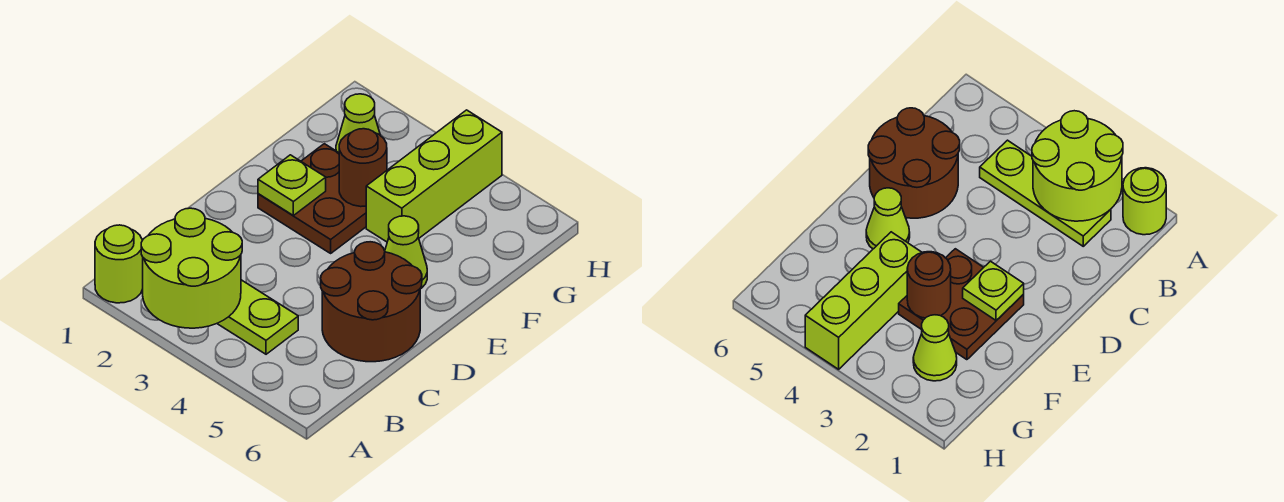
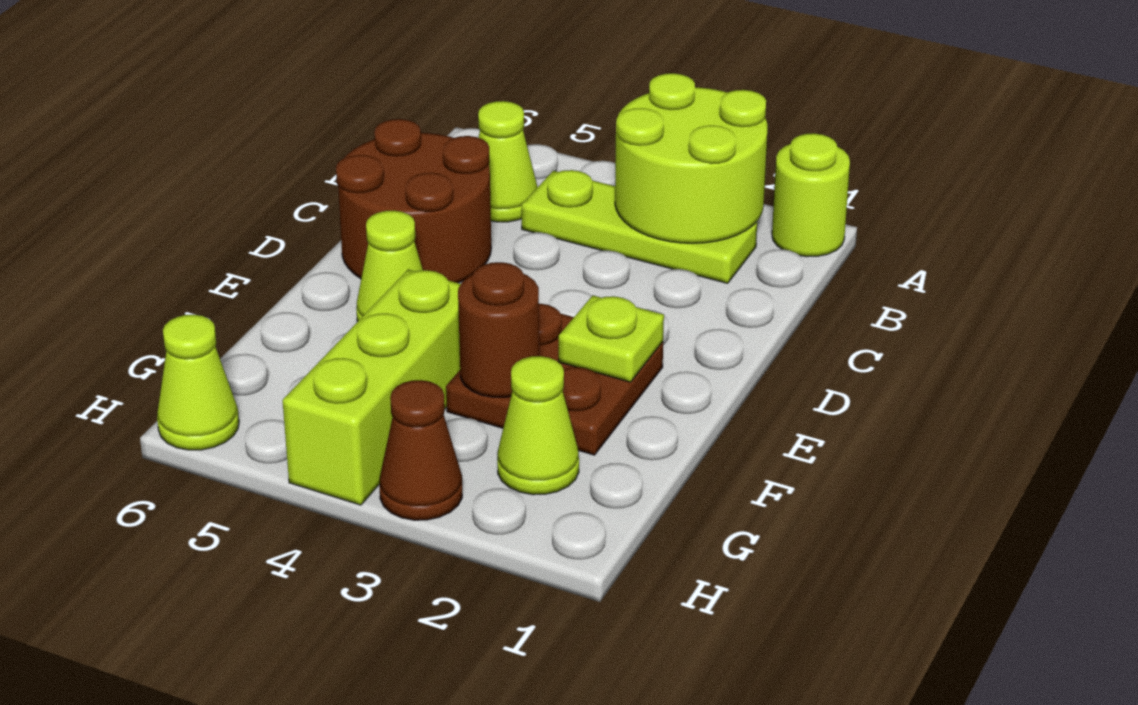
none -> lime cone B5 level 1
none -> brown cone H3 level 1
none -> lime cone H6 level 1

